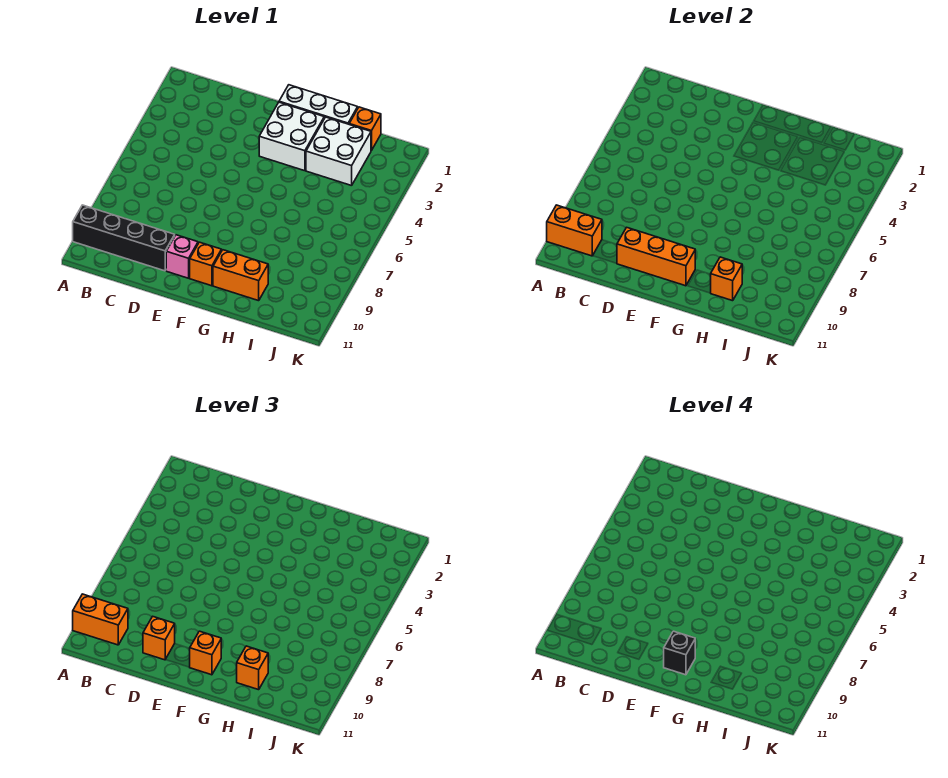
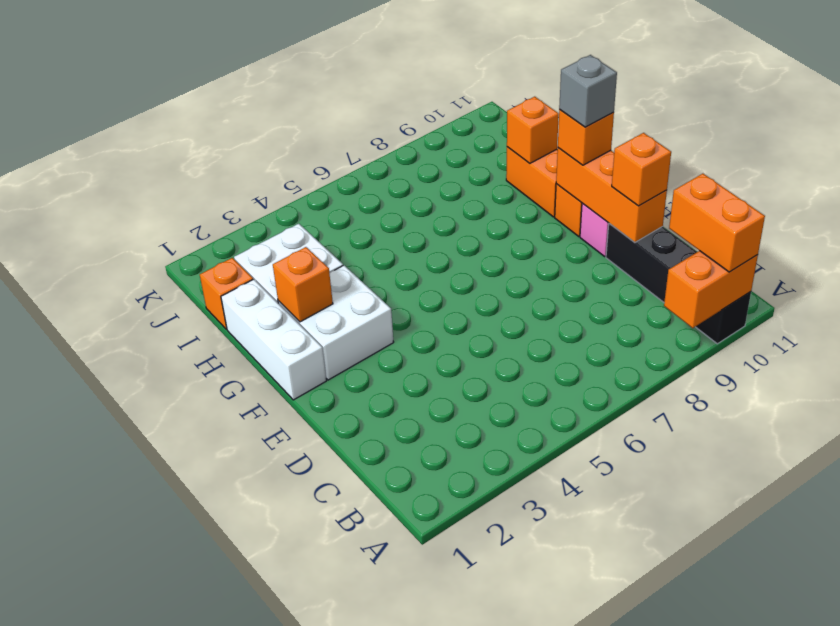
orange brick A10:B10 level 2 -> orange brick A9:A10 level 2
black brick F10 level 4 -> grey brick F10 level 4
orange brick H10 level 3 -> orange brick G2 level 2

